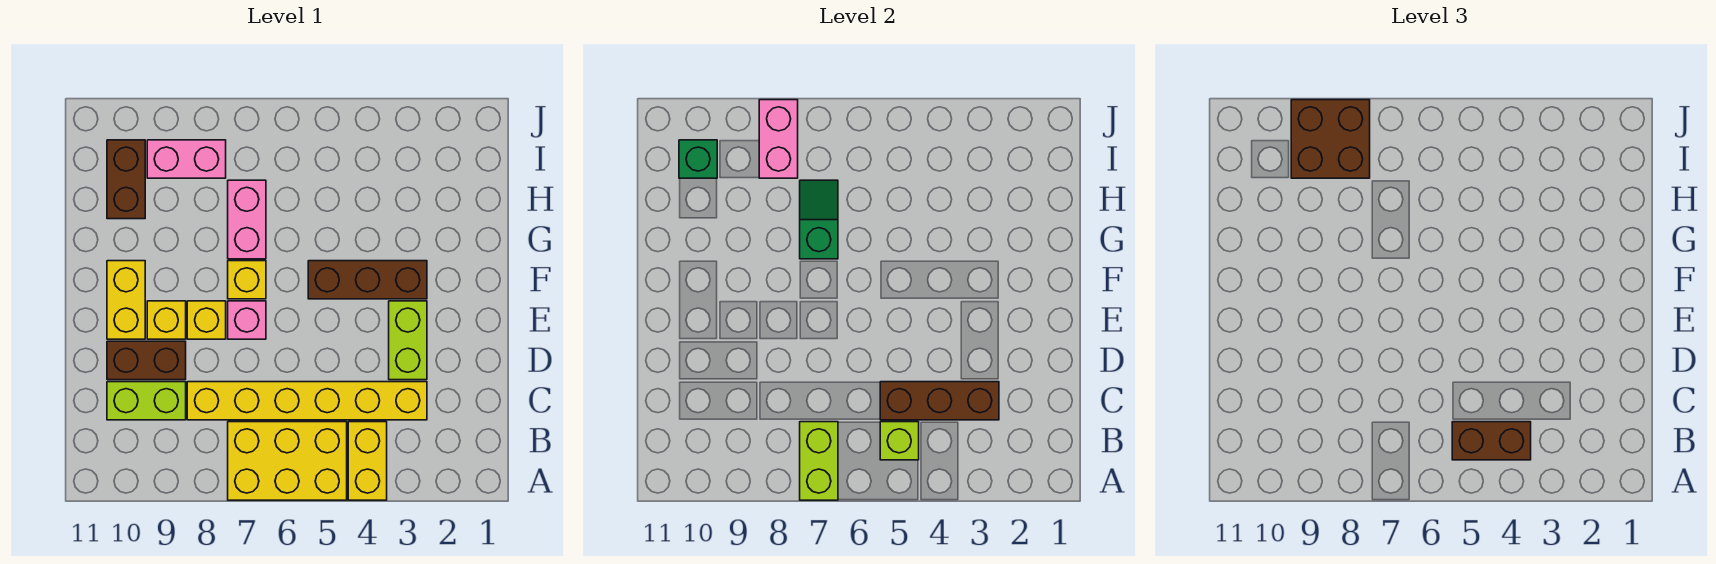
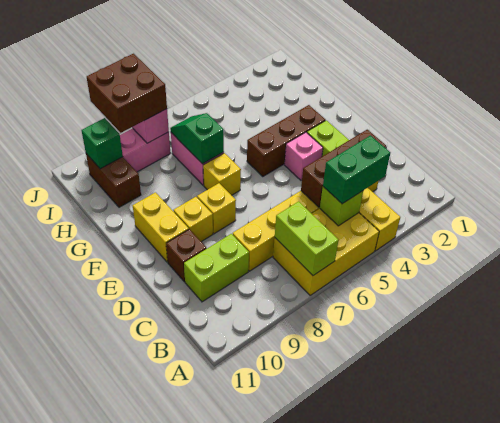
brown brick B4:B5 level 3 -> green brick B4:B5 level 3
brown brick D9:D10 level 1 -> brown brick D10 level 1
pink brick E7 level 1 -> pink brick E4 level 1

